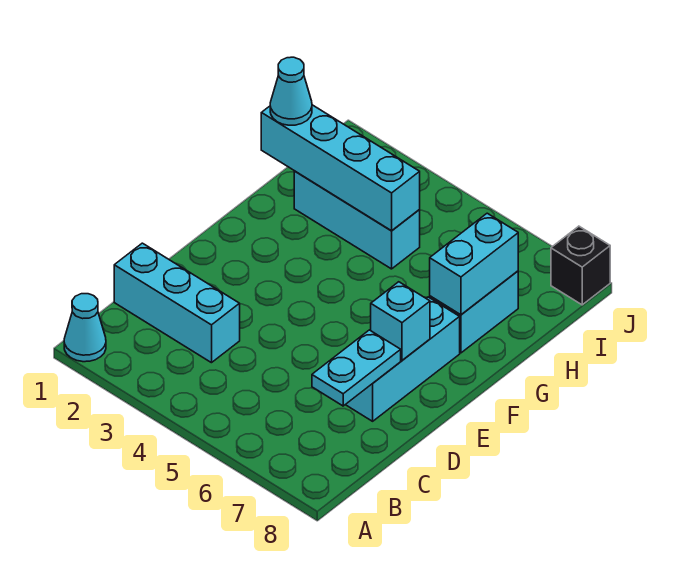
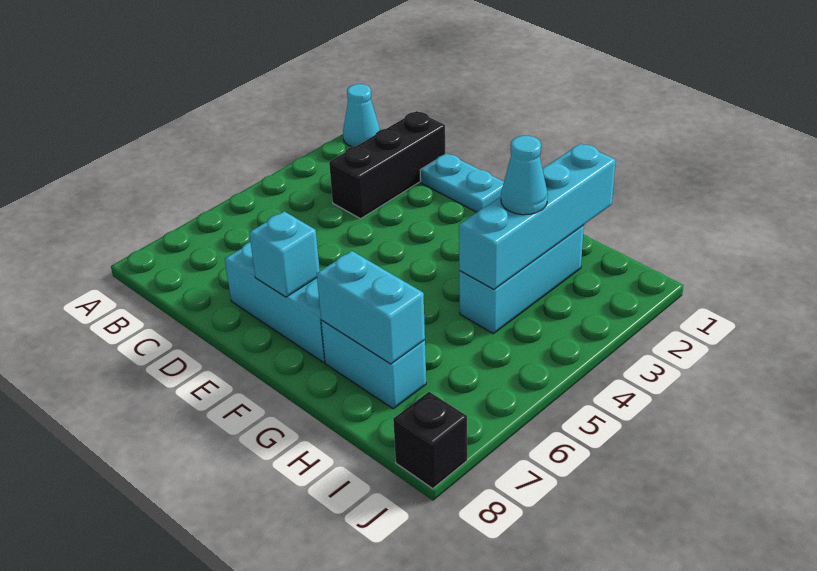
cyan brick C1:C3 level 1 -> black brick C1:C3 level 1
cyan plate C7:D7 level 2 -> cyan plate D1:E1 level 1
cyan cone H1 level 3 -> cyan cone H3 level 3

